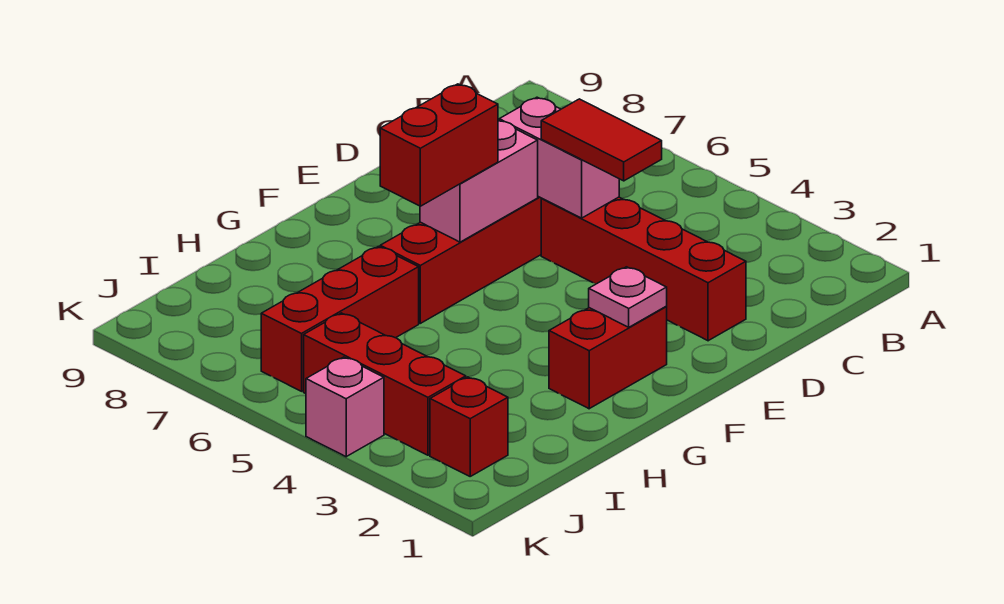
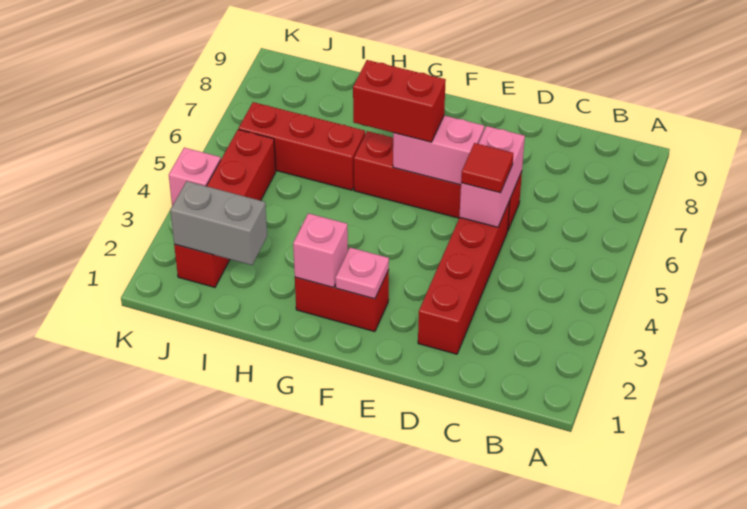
red tile D4:D5 level 3 -> red tile D5 level 3
none -> pink brick G2 level 2
none -> grey brick I2:J2 level 2

